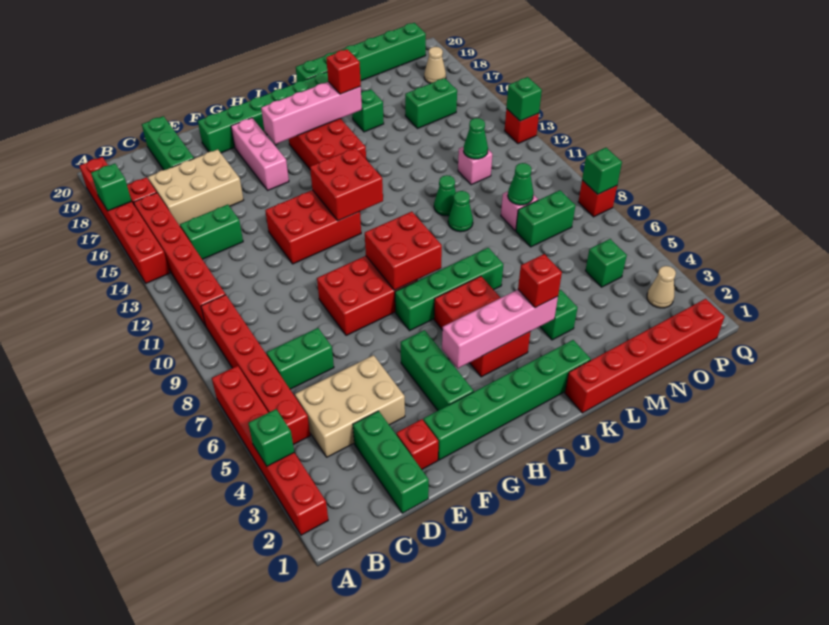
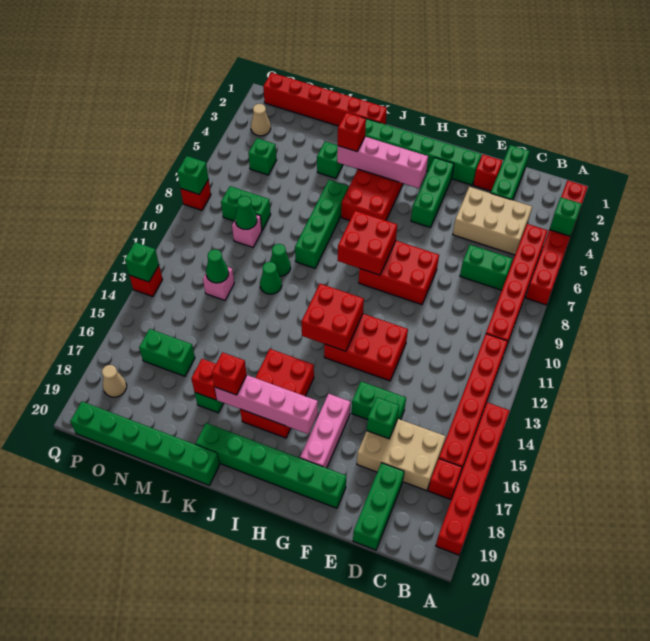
green brick A17 level 2 -> green brick E16 level 2
green brick C14:D14 level 1 -> green brick E15:F15 level 1
green brick H7:K7 level 1 -> green brick K6:K9 level 1
none -> red brick L17 level 2

